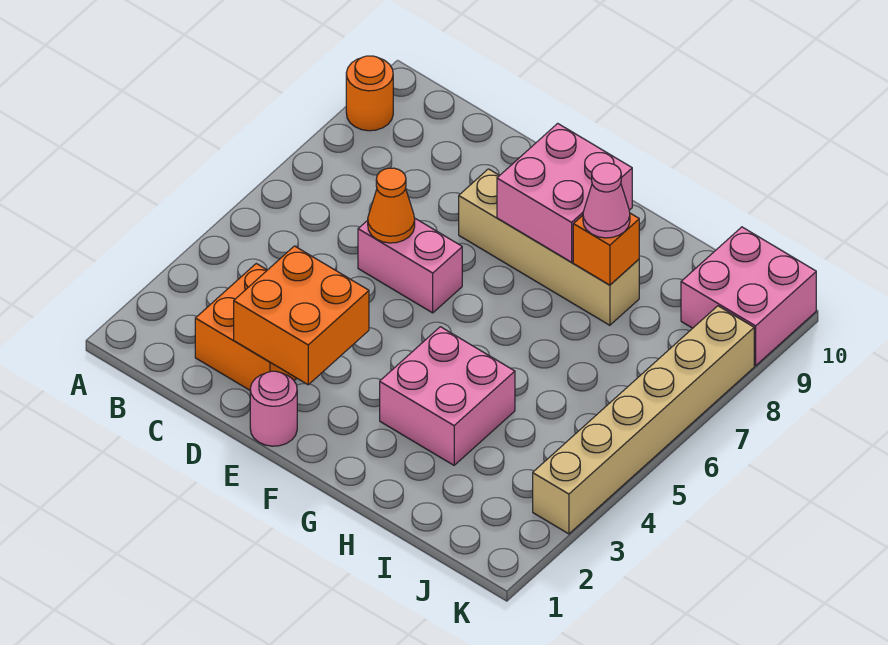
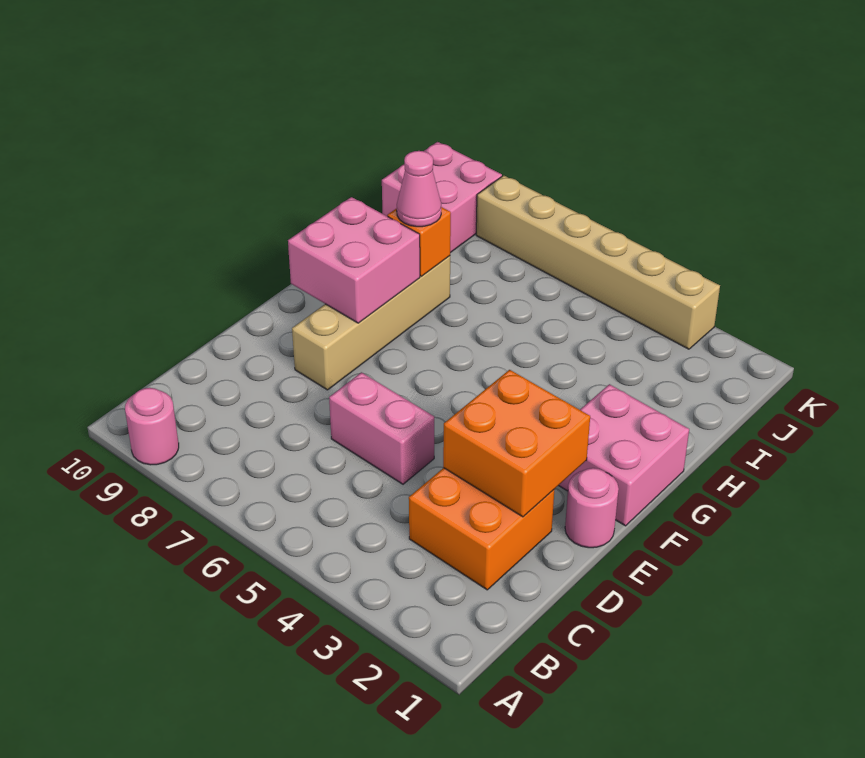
orange round brick A9 level 1 -> pink round brick A9 level 1
pink brick D6:E6 level 1 -> pink brick D5:D6 level 1
orange cone D6 level 2 -> none
pink brick G3:H4 level 1 -> pink brick F1:G2 level 1

